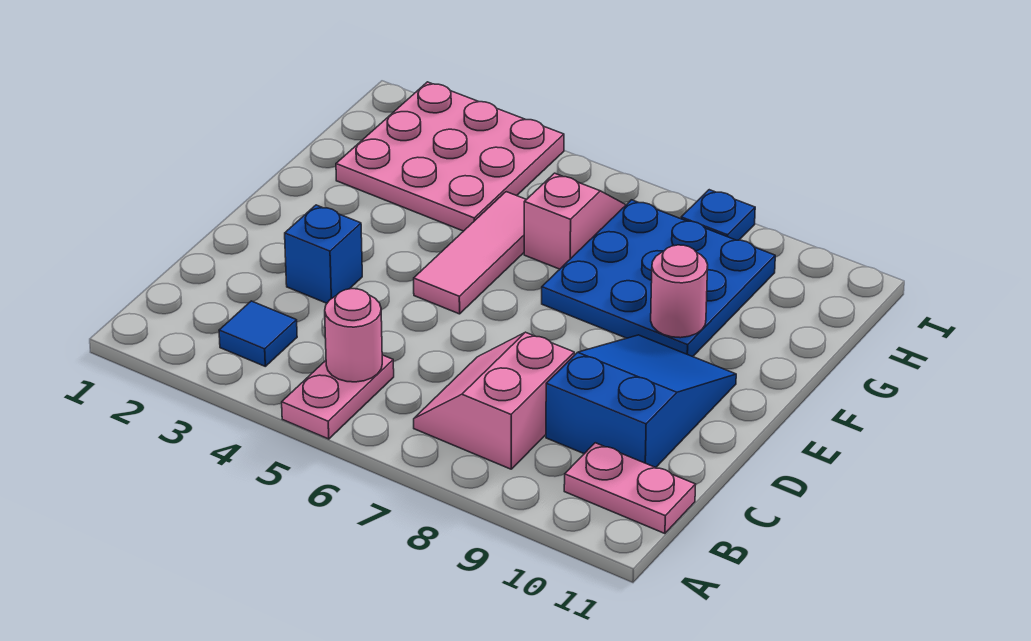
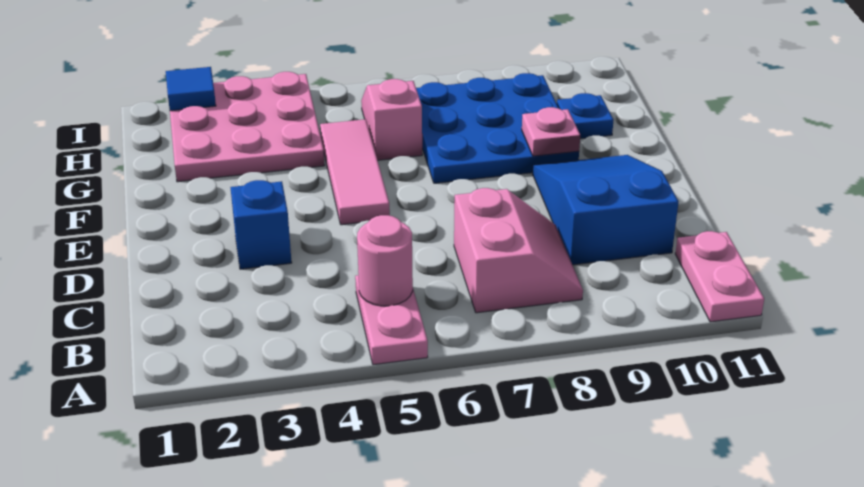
blue tile B3 level 1 -> blue tile I2 level 2
pink slope B7:C8 level 1 top 8 -> pink slope B7:C8 level 1 top 7
pink plate B10:B11 level 1 -> pink plate A11:B11 level 1
pink round brick F9 level 2 -> pink plate F9 level 2
blue plate I8 level 1 -> blue plate G10 level 1

